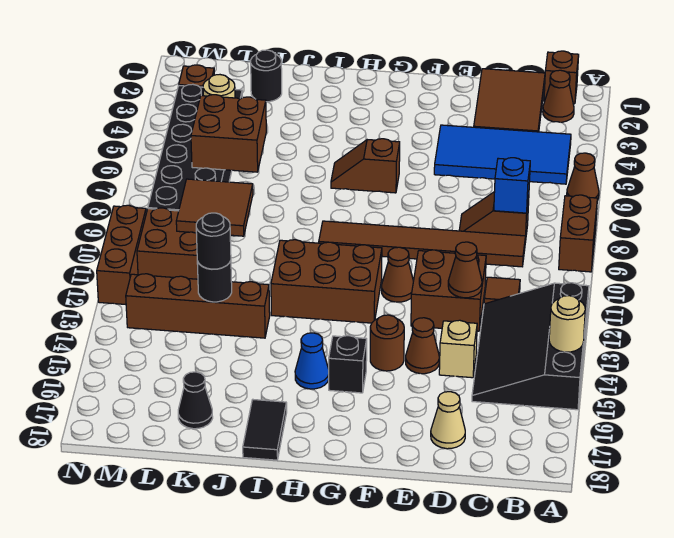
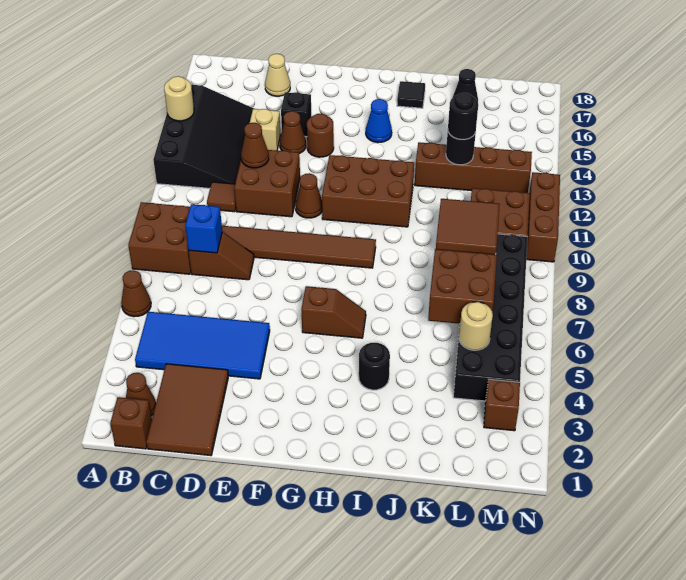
brown brick A8:A9 level 1 -> brown brick A8:B9 level 1
black brick G15 level 1 -> black brick E15 level 1
black tile I17:I18 level 1 -> black tile I17 level 1
black round brick K2 level 1 -> black round brick I4 level 1

